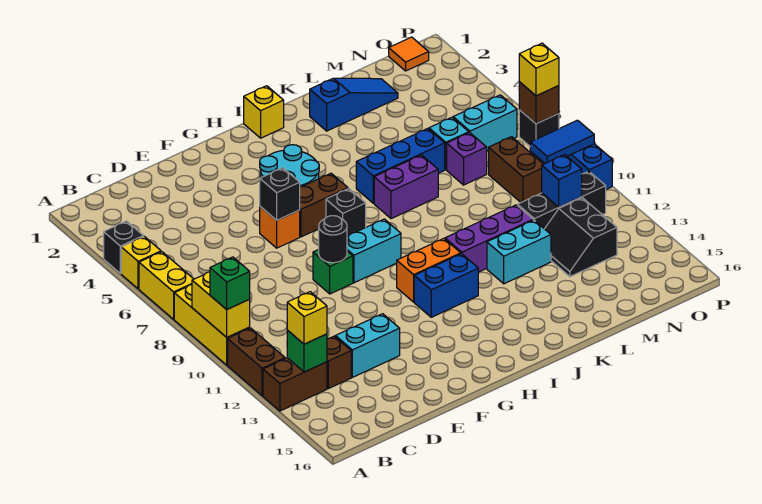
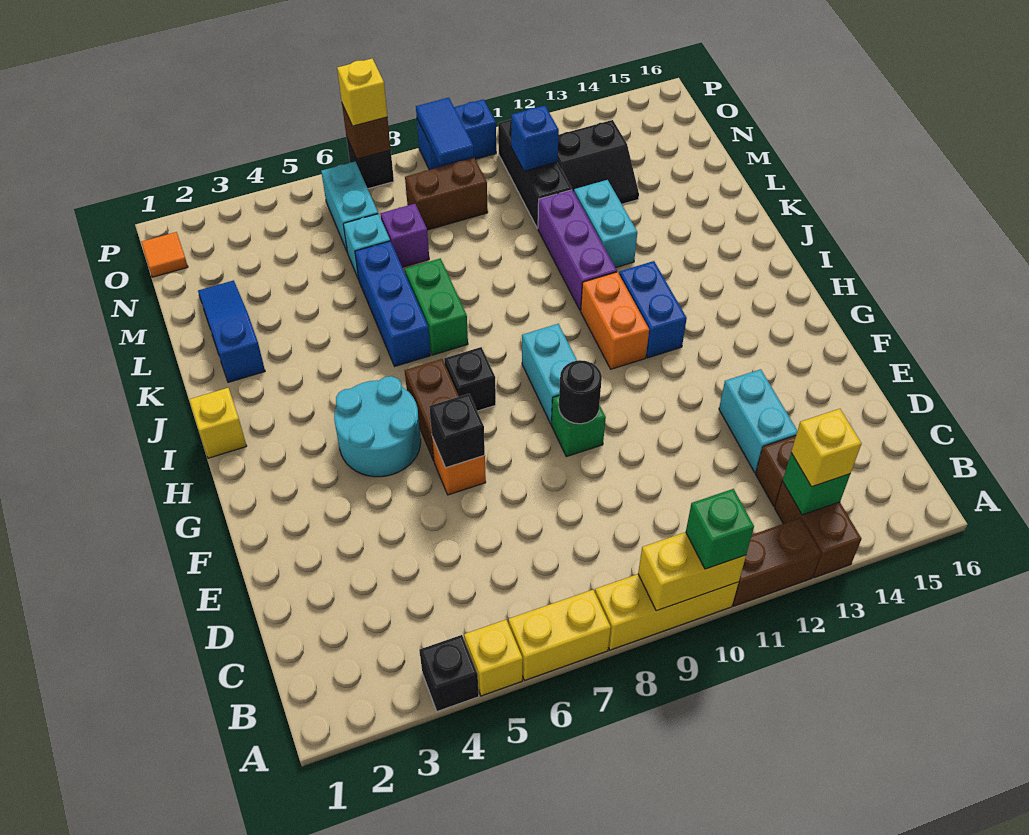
purple brick J7:K7 level 1 -> green brick J7:K7 level 1

